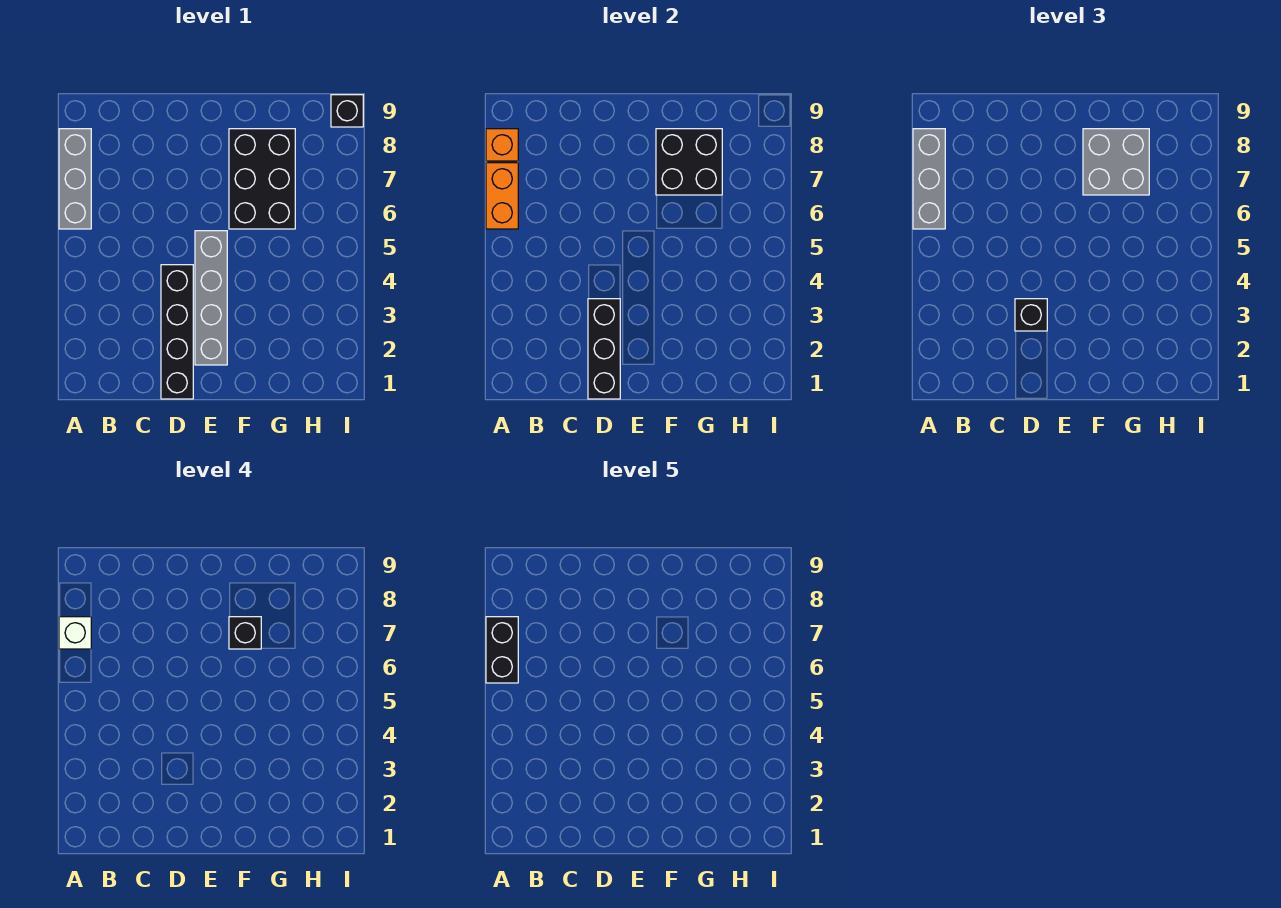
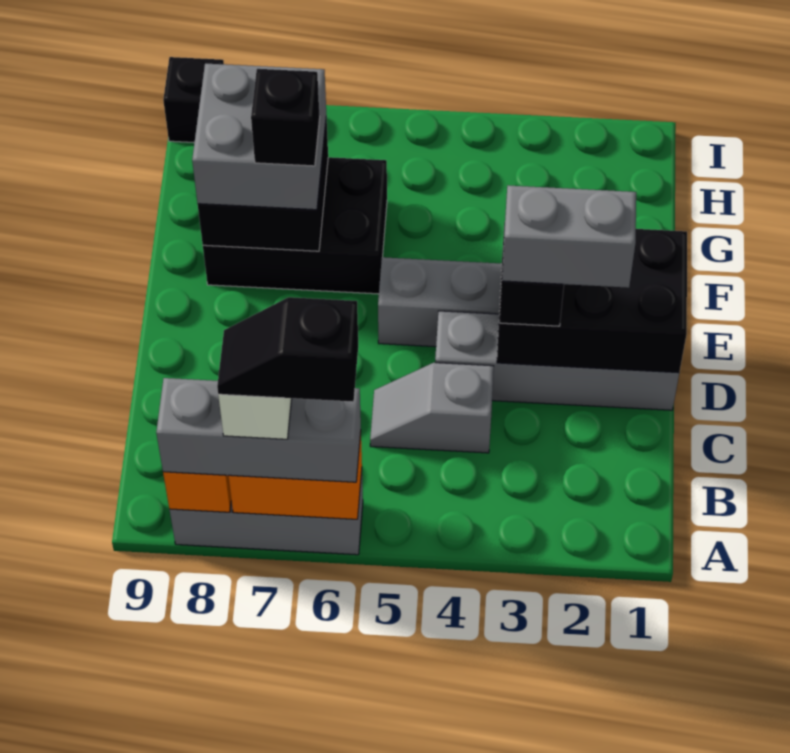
black brick A6:A7 level 5 -> black slope A6:A7 level 5 top 6
none -> grey slope C4:C5 level 1 top 4
black brick D1:D4 level 1 -> grey brick D1:D4 level 1
black brick D1:D3 level 2 -> black brick D1:E3 level 2
none -> grey brick D2:D3 level 4

